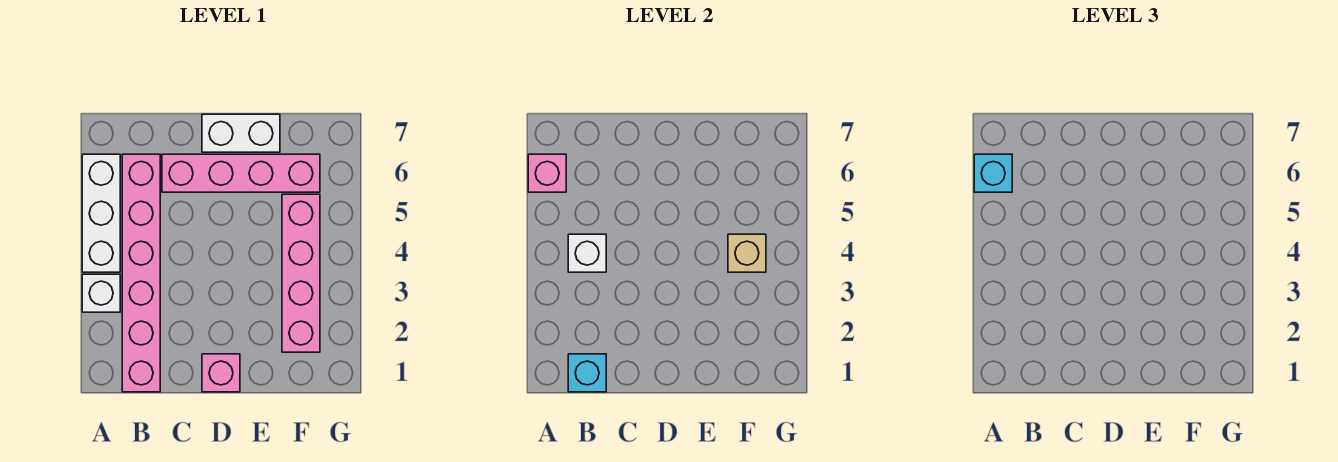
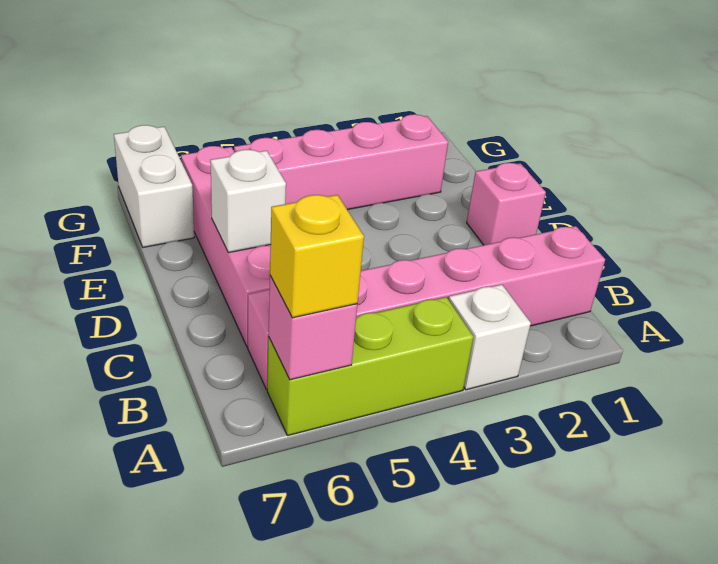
white brick A4:A6 level 1 -> lime brick A4:A6 level 1
cyan brick A6 level 3 -> yellow brick A6 level 3
cyan brick B1 level 2 -> none
white brick B4 level 2 -> white brick D6 level 2
white brick D7:E7 level 1 -> white brick F7:G7 level 1
tan brick F4 level 2 -> none

